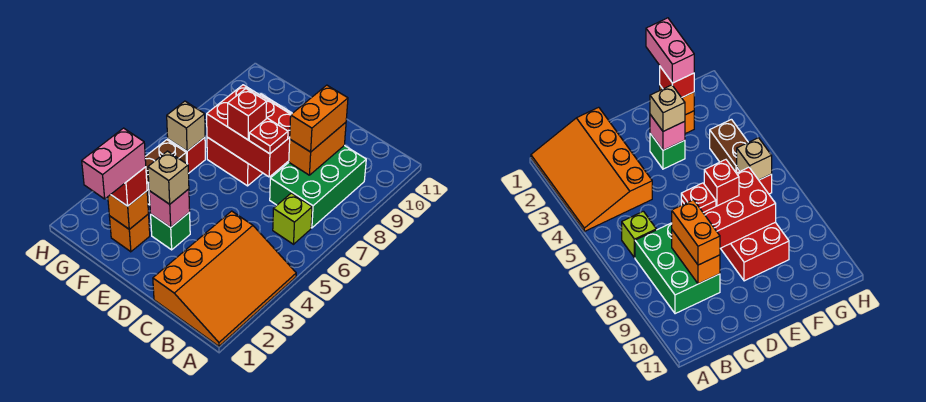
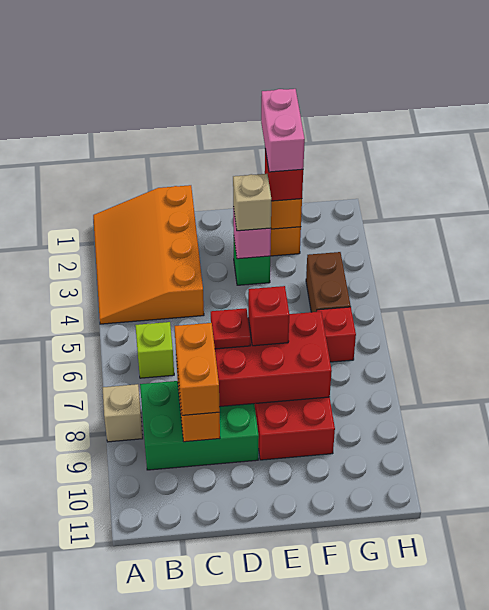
green brick B7:C9 level 1 -> green brick B8:D9 level 1
tan brick G6 level 2 -> tan brick A8 level 1

